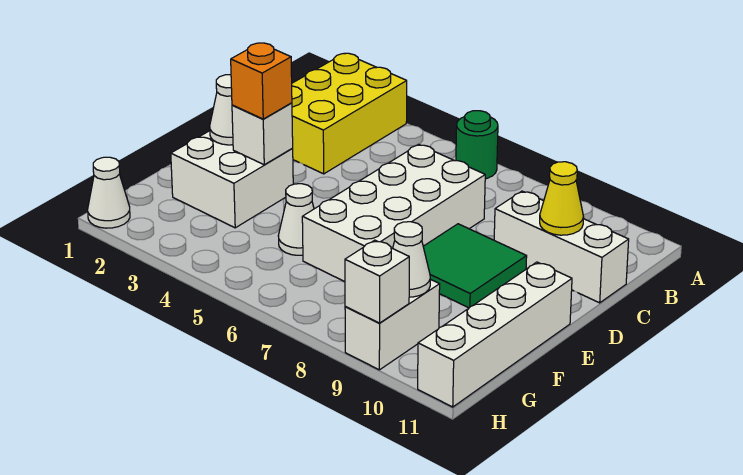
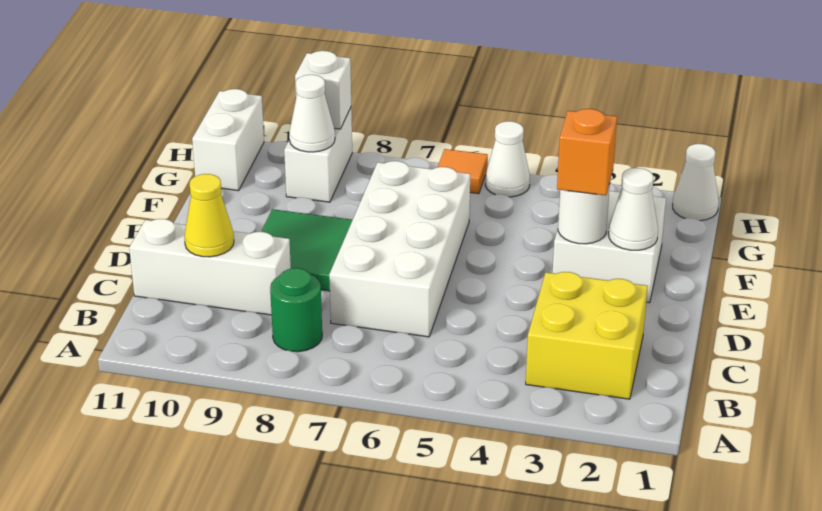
yellow brick A2:C3 level 1 -> yellow brick B2:C3 level 1
green round brick A6 level 1 -> green round brick B8 level 1
white brick E3 level 2 -> white round brick E3 level 2
white brick E11:H11 level 1 -> white brick G11:H11 level 1
white cone F5 level 1 -> white cone H5 level 1
none -> orange tile H6 level 1

